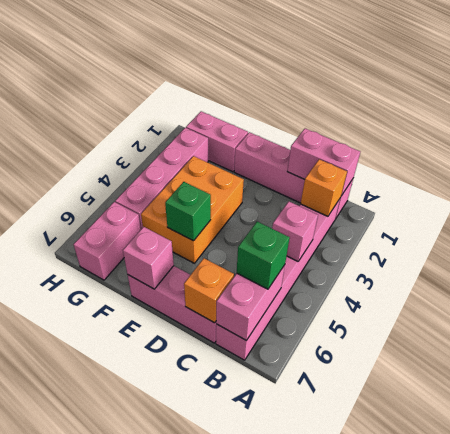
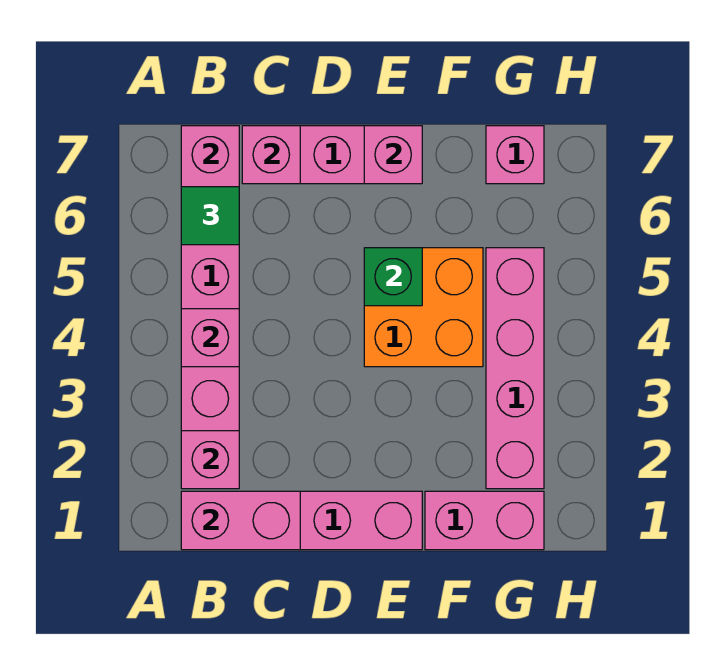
orange brick B2 level 2 -> pink brick B2 level 2
green brick B6 level 3 -> green tile B6 level 3
orange brick C7 level 2 -> pink brick C7 level 2
orange brick E3:F5 level 1 -> orange brick E4:F5 level 1
pink brick G6:G7 level 1 -> pink brick G7 level 1

